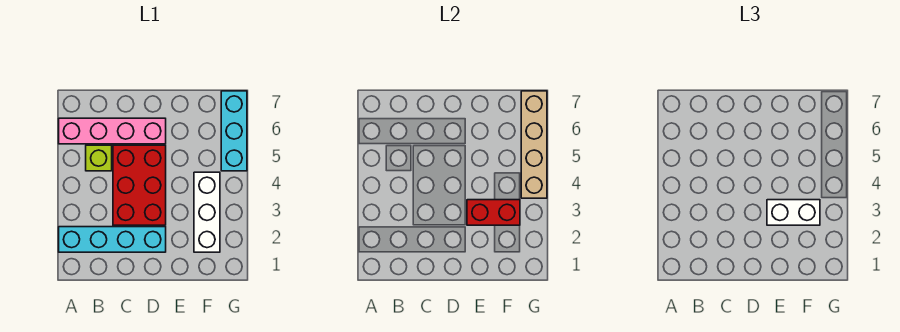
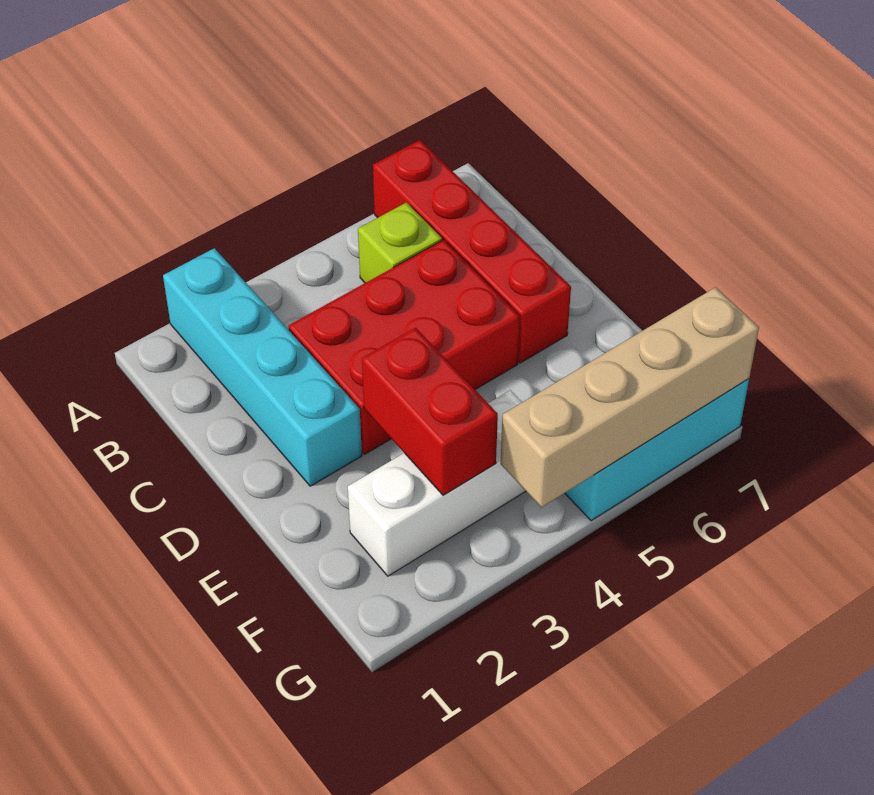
pink brick A6:D6 level 1 -> red brick A6:D6 level 1
white brick E3:F3 level 3 -> none

